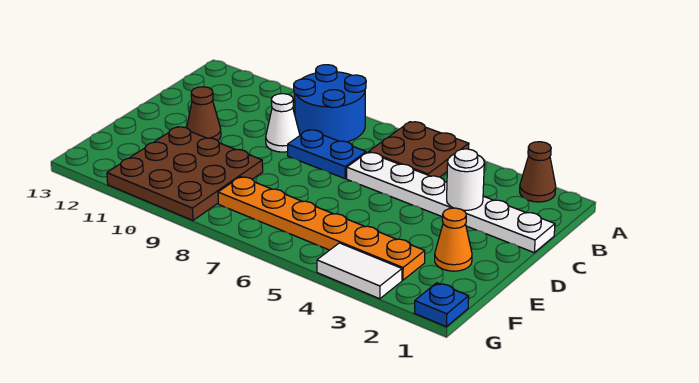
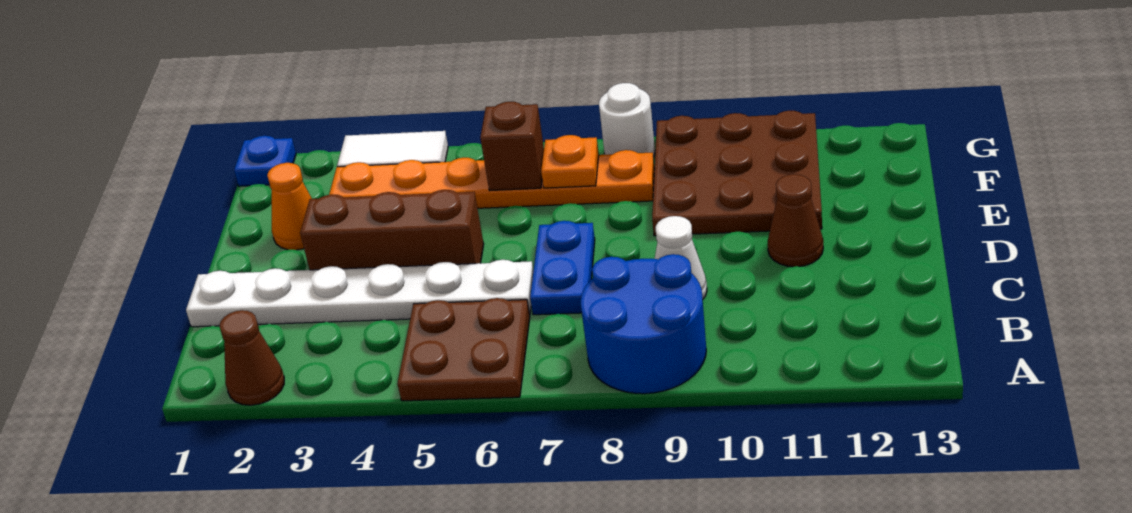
white round brick C3 level 2 -> white round brick G8 level 1
blue plate C7:C8 level 1 -> blue plate C7:D7 level 1
none -> brown brick D3:D5 level 1
none -> brown brick F6 level 2
none -> orange plate F7 level 2

